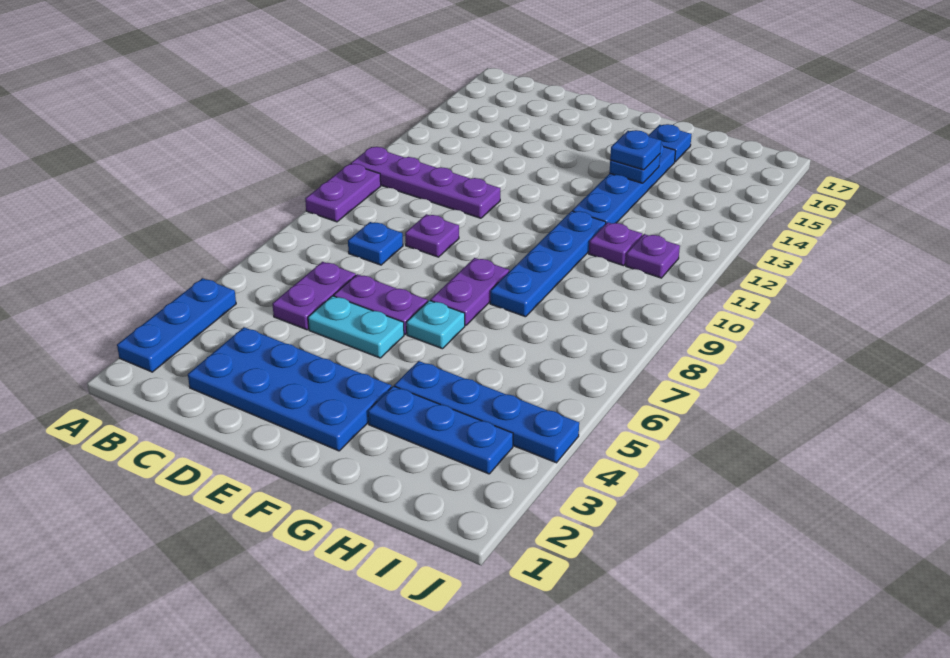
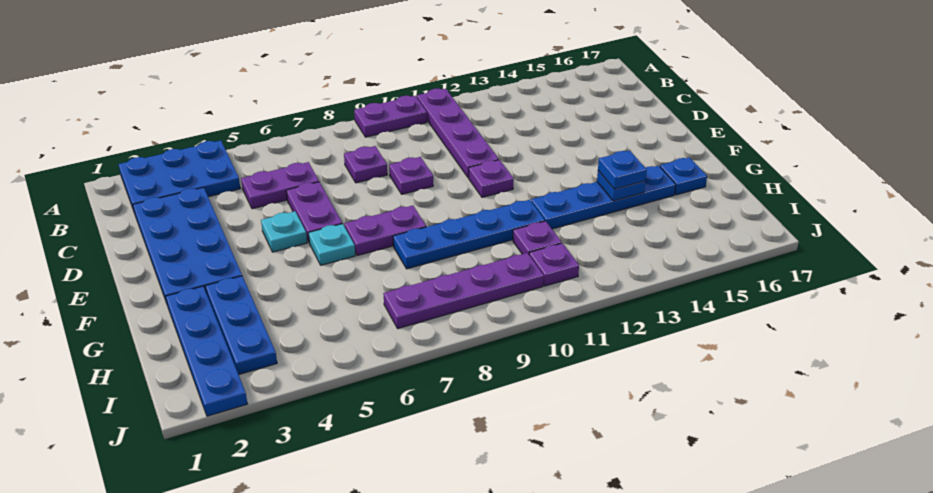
blue plate A2:A4 level 1 -> blue plate A2:B4 level 1
blue plate C8 level 1 -> purple plate C8 level 1
cyan plate D5:E5 level 1 -> cyan plate E5 level 1
none -> purple plate E11 level 1
blue plate G4:J4 level 1 -> blue plate G2:J2 level 1
none -> purple plate I7:I10 level 1

